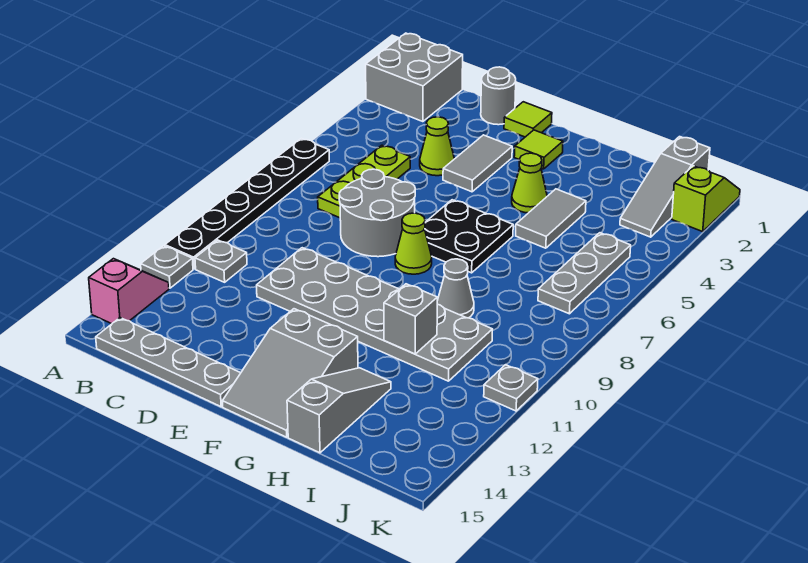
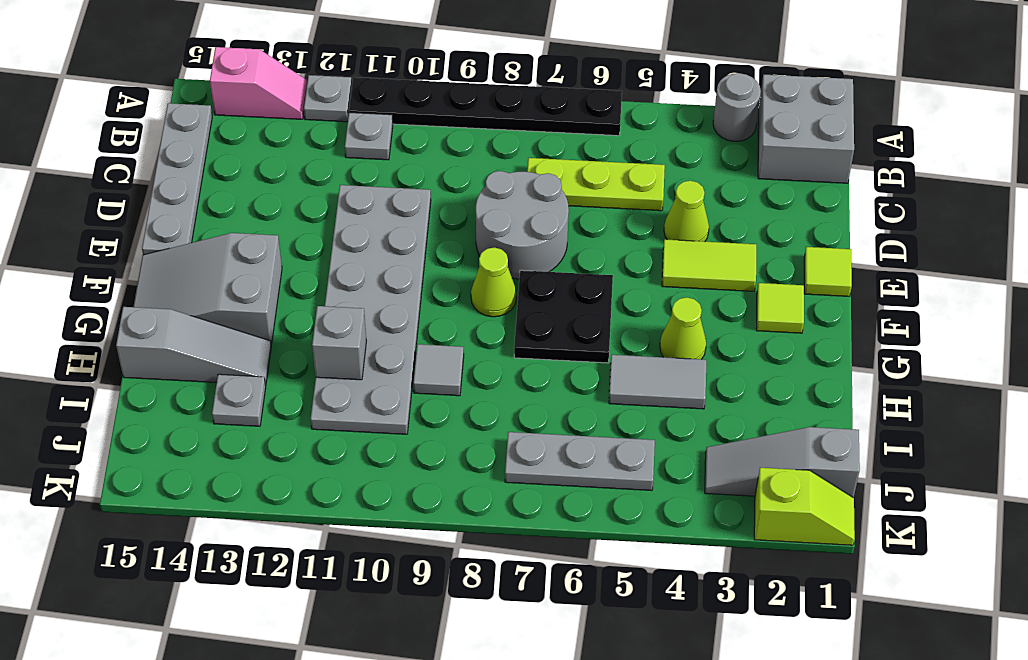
grey round brick D1 level 1 -> grey round brick A3 level 1
grey tile E3:E4 level 1 -> lime tile E3:E4 level 1
grey cone H9 level 1 -> grey tile H9 level 1
grey plate K11 level 1 -> grey plate I13 level 1

